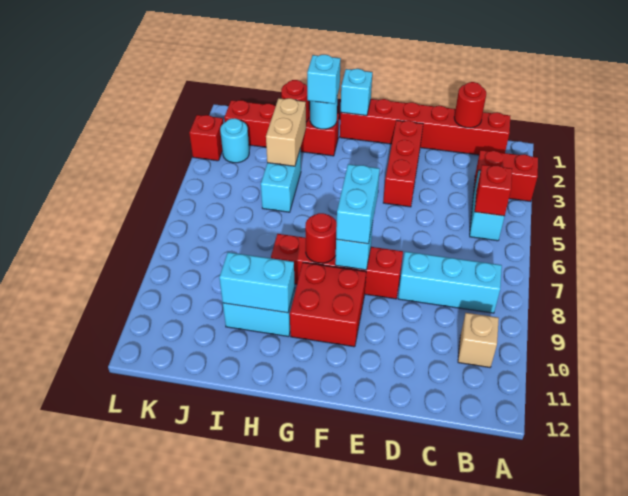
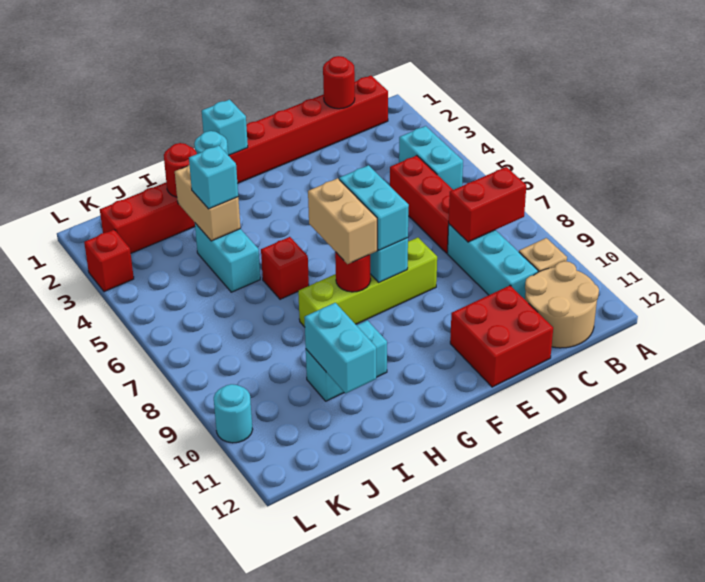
red brick A3:B3 level 1 -> red brick B8:C8 level 2
red brick B5 level 2 -> red brick H6 level 1
cyan brick B8:D8 level 1 -> cyan brick C8:C10 level 1
none -> tan round brick B11:C12 level 1
red brick E2:E4 level 1 -> red brick C5:C7 level 1
red brick E8:H8 level 1 -> lime brick E8:H8 level 1
red brick F9:G10 level 1 -> red brick D11:E12 level 1
none -> tan brick G7:G8 level 3
cyan brick H2 level 3 -> cyan brick I4 level 3
cyan brick H10:I10 level 2 -> cyan brick I10:I11 level 2
cyan round brick K3 level 1 -> cyan round brick L10 level 1

